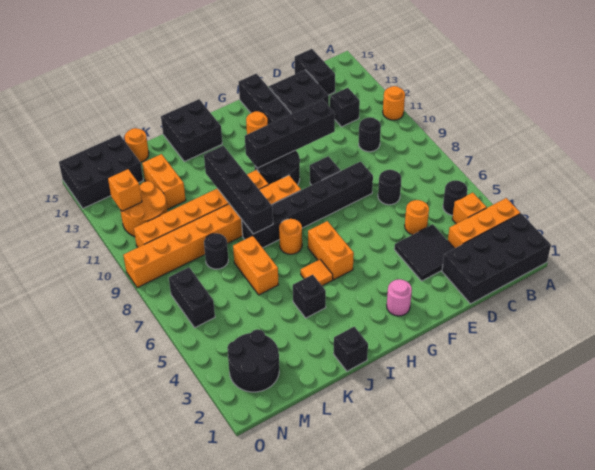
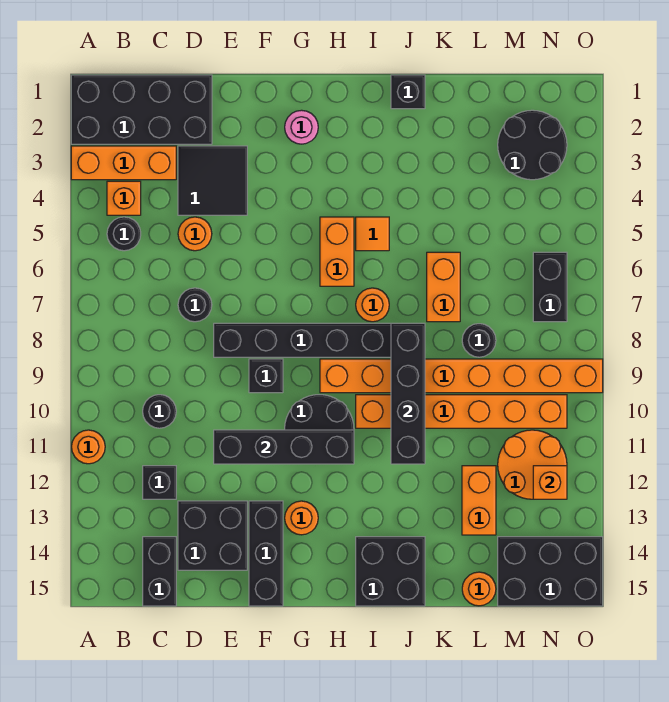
black brick J4 level 1 -> none

